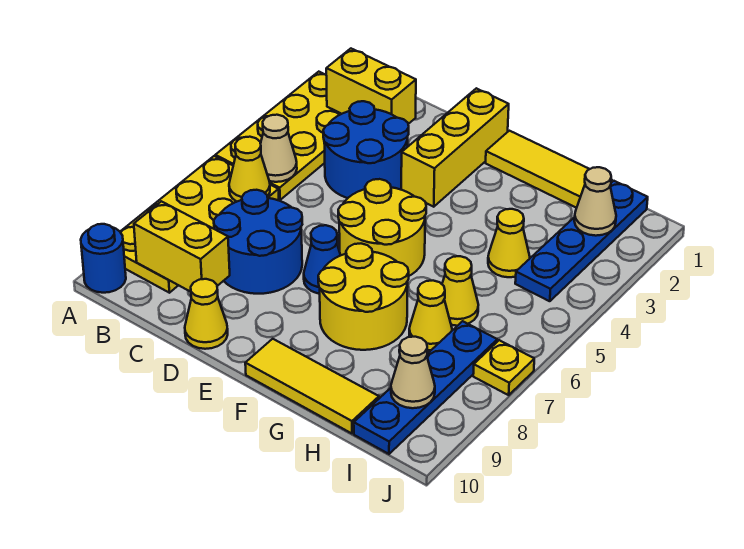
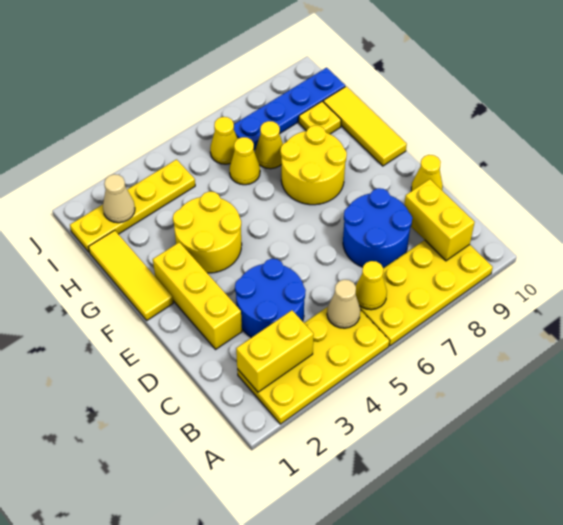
blue round brick A10 level 1 -> none
yellow brick B2:C2 level 2 -> yellow brick B2:B3 level 2
yellow brick E1:E3 level 1 -> yellow brick D2:F2 level 1
yellow round brick E5:F6 level 1 -> yellow round brick F3:G4 level 1
blue cone E7 level 1 -> none
yellow cone H4 level 1 -> yellow cone I6 level 1
blue plate I1:I4 level 1 -> yellow plate I1:I4 level 1
tan cone I9 level 2 -> none
yellow plate J7 level 1 -> yellow plate H9 level 1

